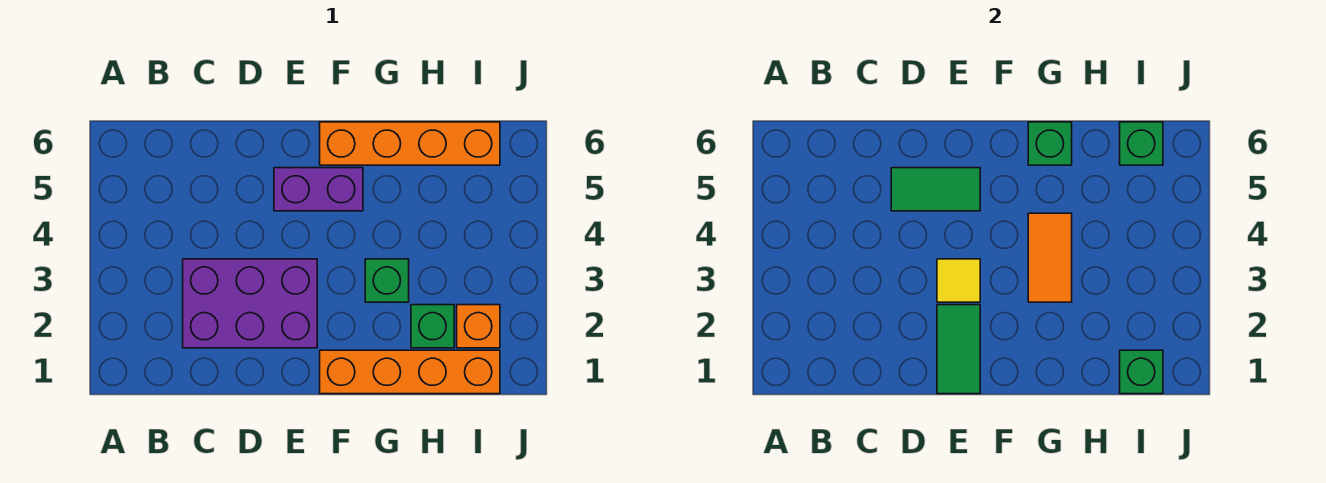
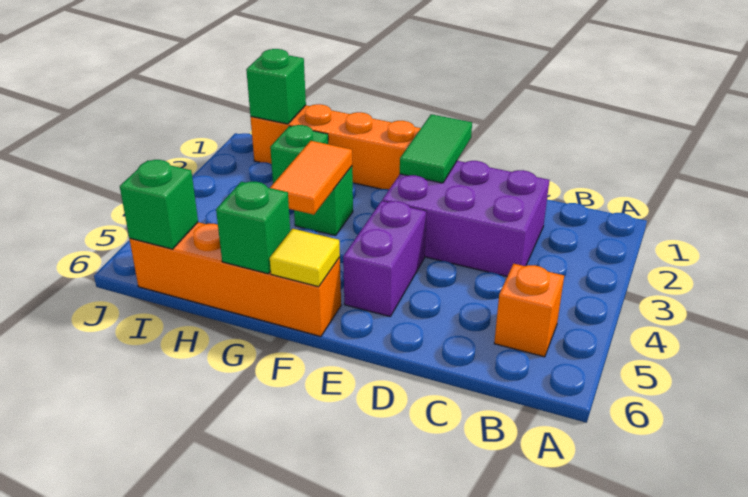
green tile D5:E5 level 2 -> none
yellow tile E3 level 2 -> yellow tile F6 level 2
purple brick E5:F5 level 1 -> purple brick E4:E5 level 1
orange brick I2 level 1 -> orange brick B5 level 1

